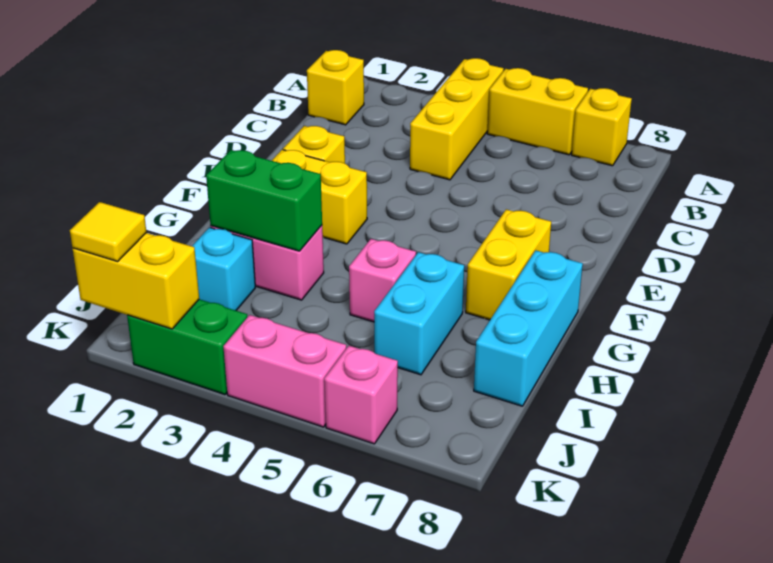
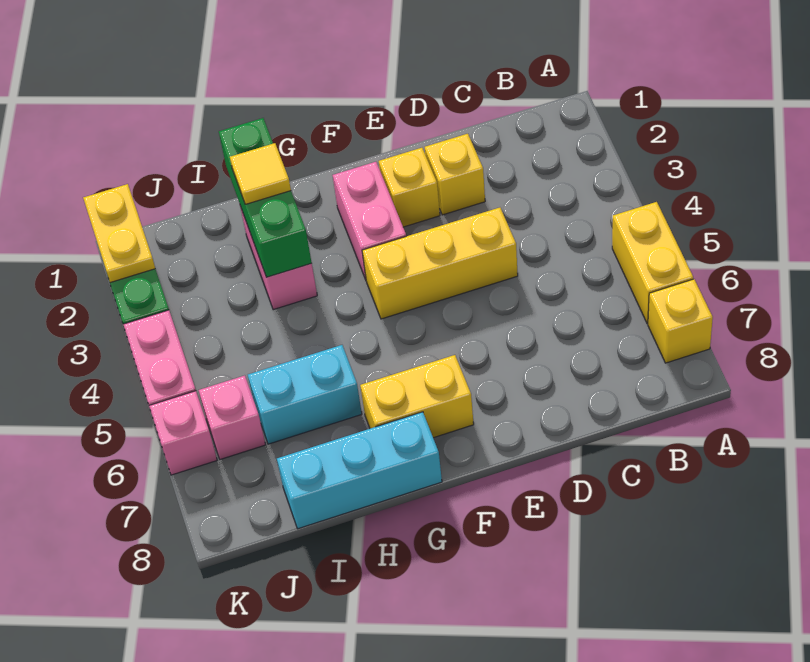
yellow brick A4:C4 level 1 -> yellow brick D4:F4 level 1
yellow brick B1 level 1 -> yellow brick D2 level 1
yellow brick F2:F3 level 1 -> pink brick F2:F3 level 1
green brick H2:H3 level 2 -> green brick H1:H3 level 2
pink brick H5 level 1 -> pink brick J6 level 1
cyan brick I2 level 1 -> none
yellow brick K1:K2 level 2 -> yellow plate K1:K2 level 2
yellow tile K1 level 3 -> yellow tile H2 level 3

